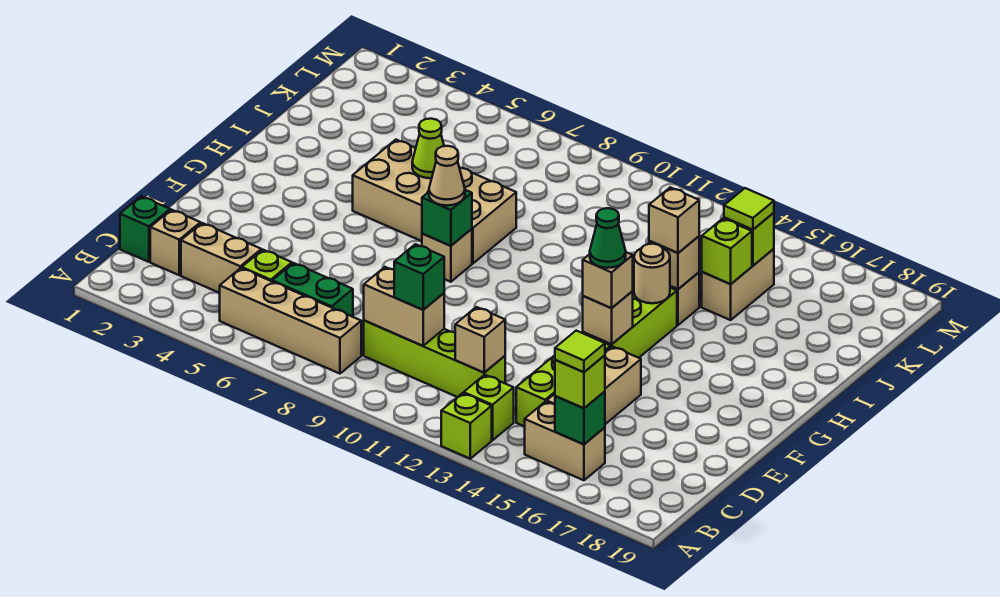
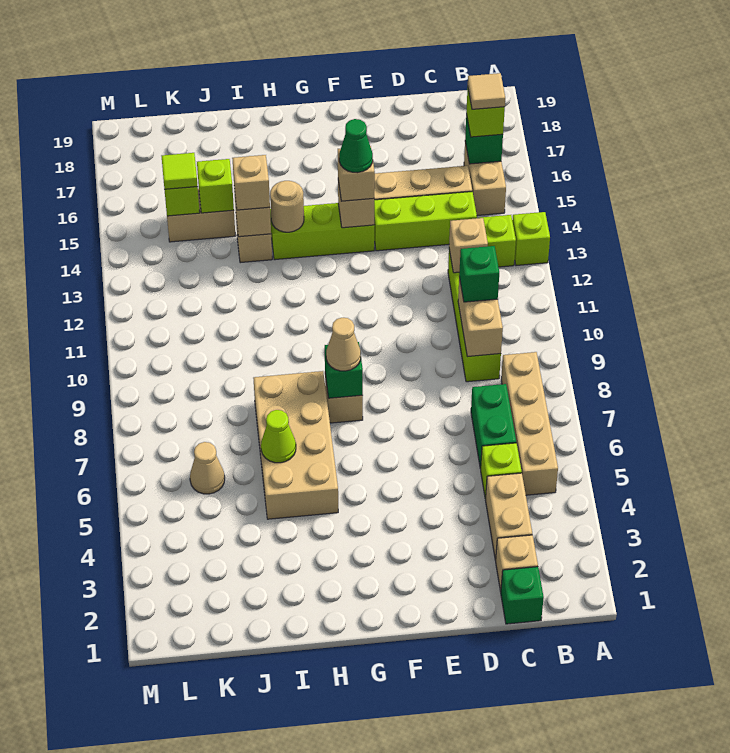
lime tile B16 level 4 -> tan tile B16 level 4
none -> tan cone K6 level 1

